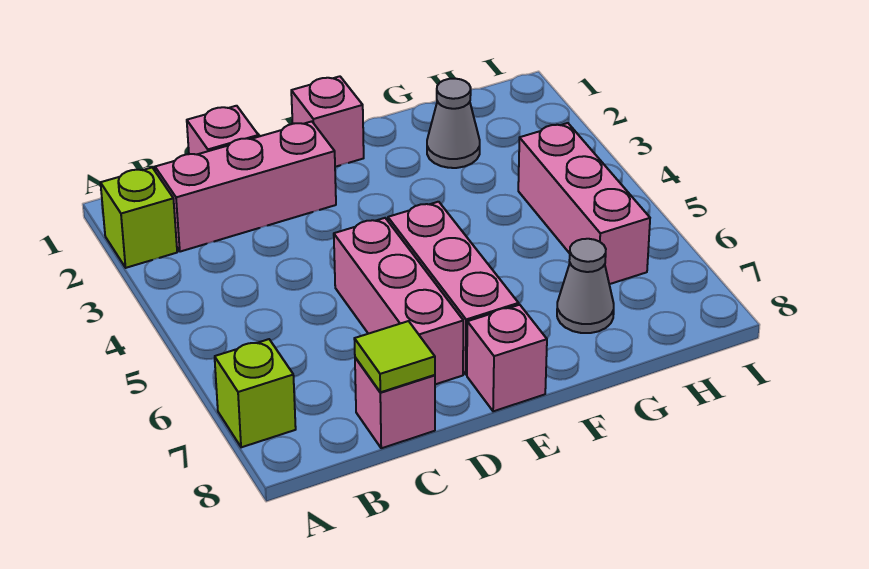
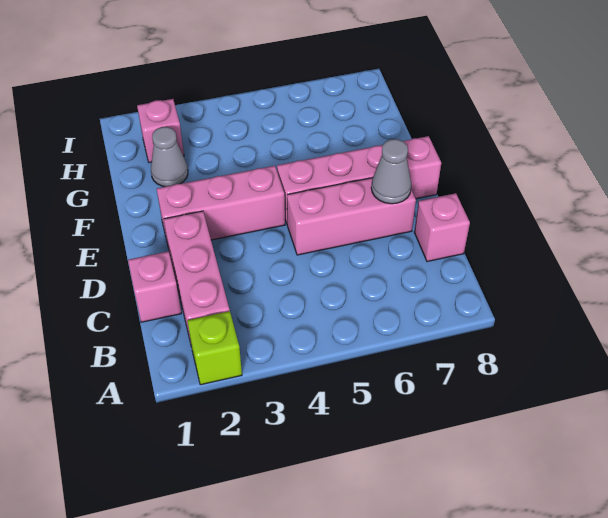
lime brick A7 level 1 -> none
lime tile C8 level 2 -> none
pink brick E1 level 1 -> pink brick H2 level 1
grey cone G7 level 1 -> grey cone D7 level 2
pink brick H4:H6 level 1 -> pink brick E2:E4 level 1

